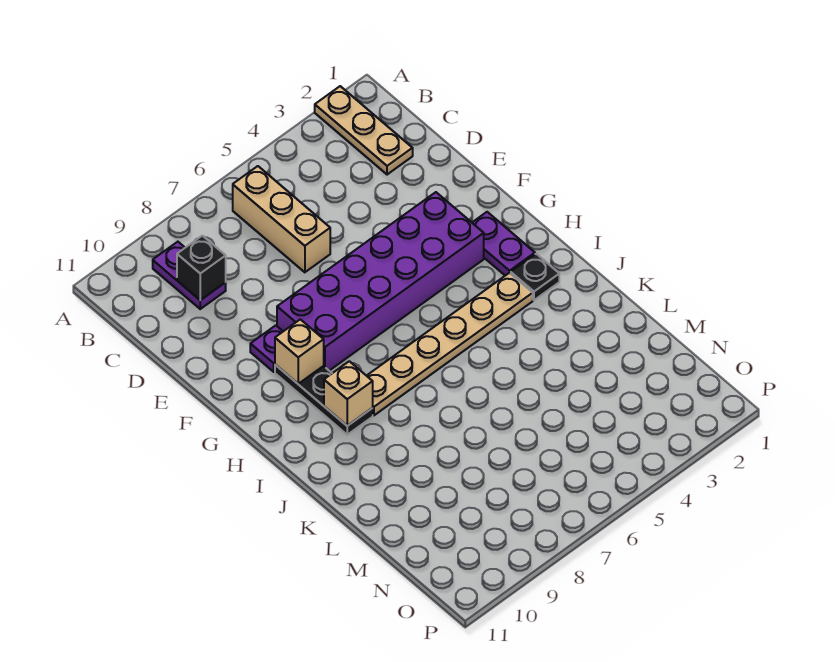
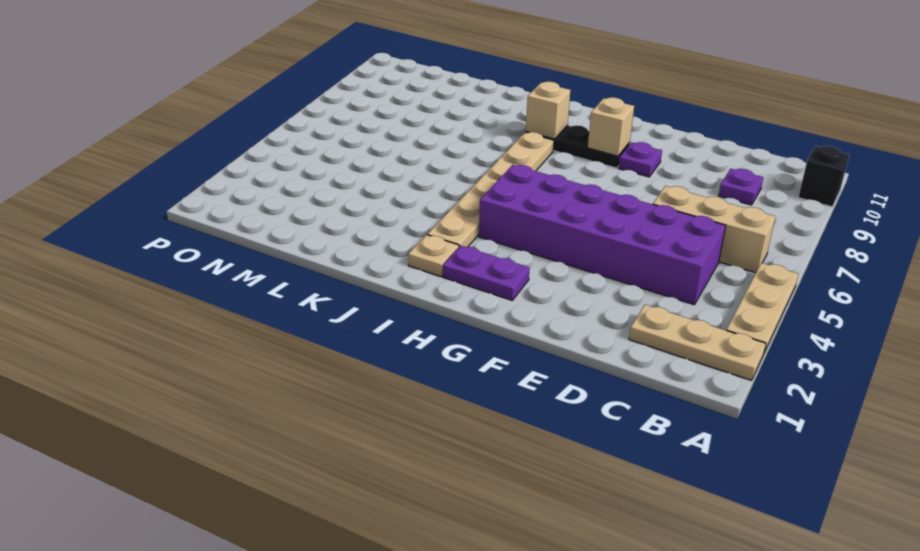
none -> tan plate A3:A5 level 1
purple plate B9:C9 level 1 -> purple plate C9 level 1
black brick C9 level 2 -> black brick A10 level 1
purple brick F3:G8 level 1 -> purple brick C4:H5 level 1
black plate I2 level 1 -> tan plate I2 level 1

